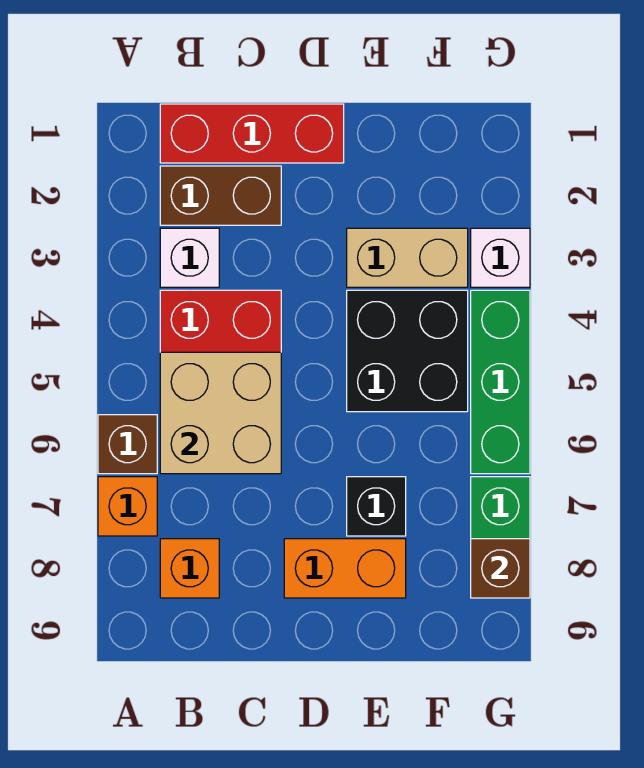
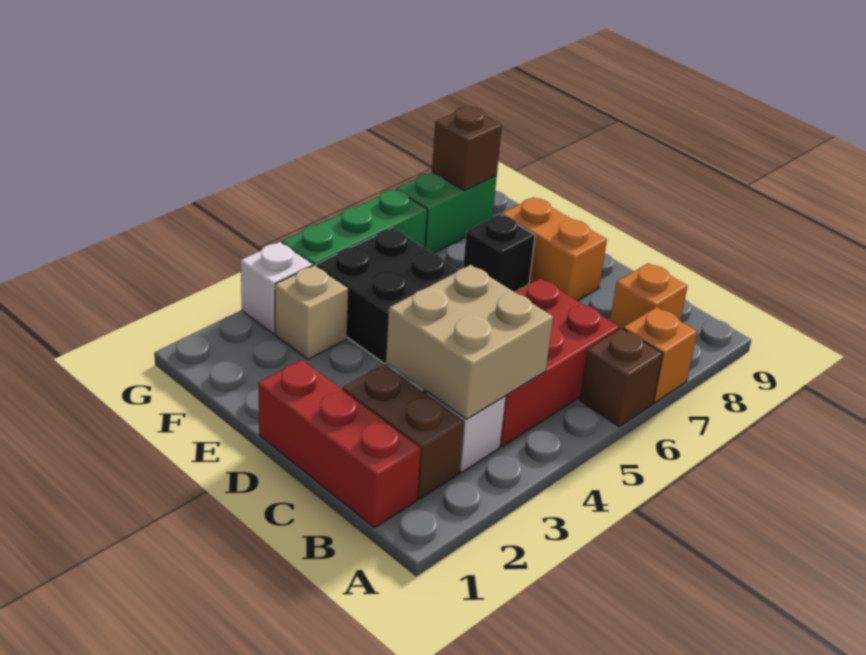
tan brick B5:C6 level 2 -> tan brick B3:C4 level 2
tan brick E3:F3 level 1 -> tan brick F3 level 1

